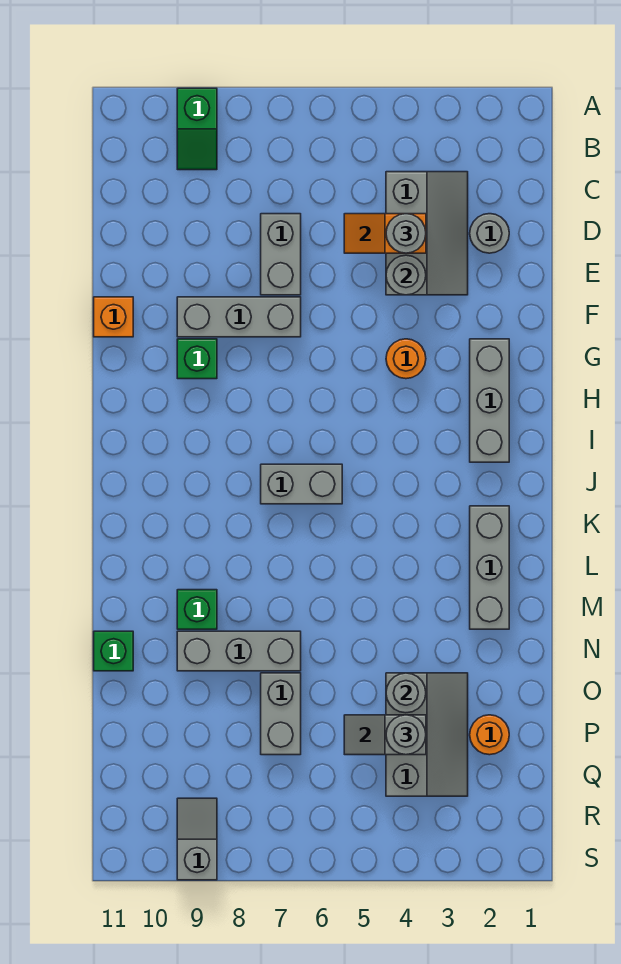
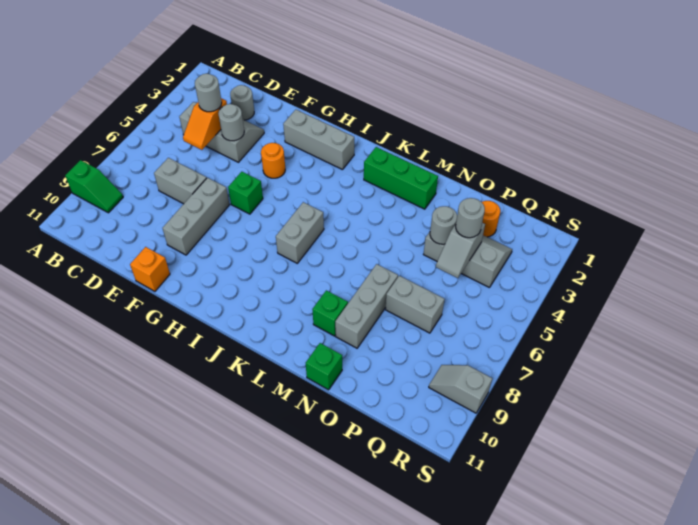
green brick G9 level 1 -> green brick G6 level 1
grey brick K2:M2 level 1 -> green brick K2:M2 level 1

